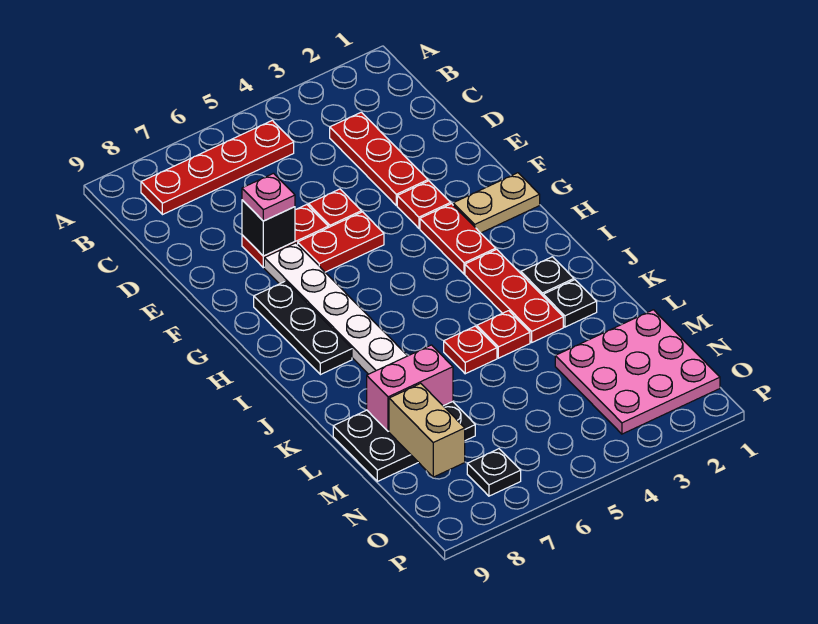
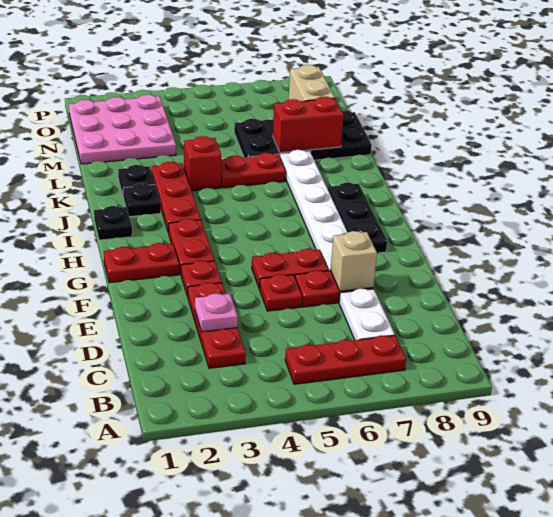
red plate B5:B8 level 1 -> red plate B5:B7 level 1
none -> white plate C7:D7 level 1
black brick E7 level 2 -> tan brick E7 level 2
pink plate E7 level 3 -> pink plate D3 level 2
tan plate G1:G2 level 1 -> red plate G1:G2 level 1
red plate K4 level 1 -> red brick K4 level 1
red plate K5 level 1 -> red plate K5:K6 level 1
black plate L7:M9 level 1 -> black plate L6:M9 level 1
pink brick L7:L8 level 2 -> red brick L7:L8 level 2
black plate O7 level 1 -> black plate I1 level 1

